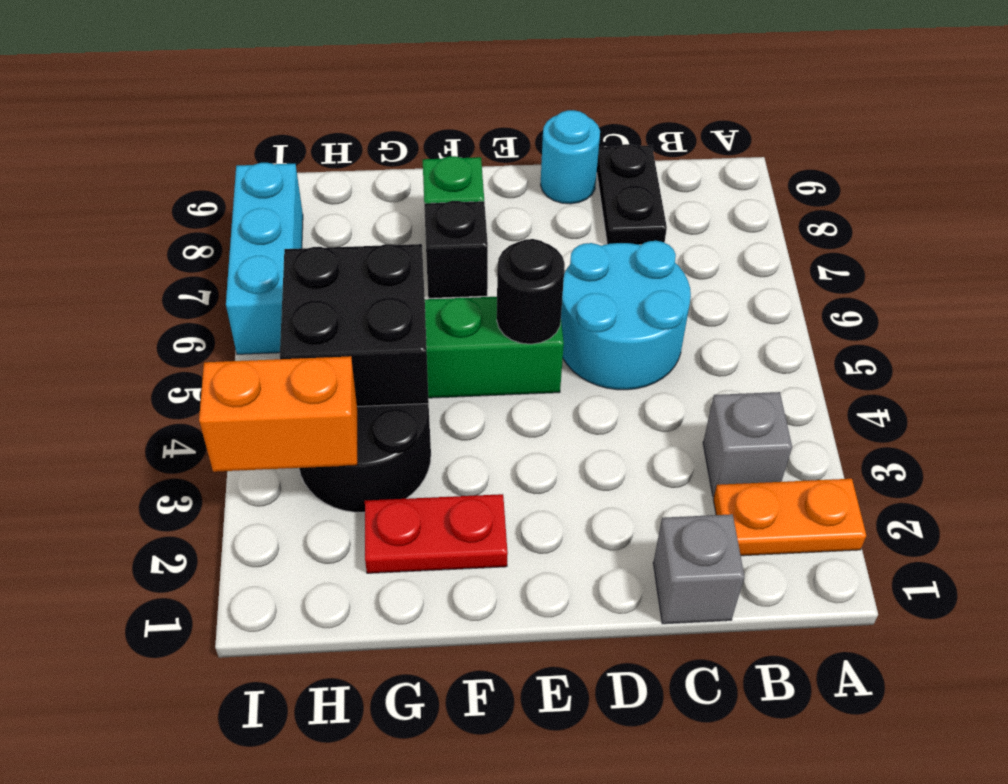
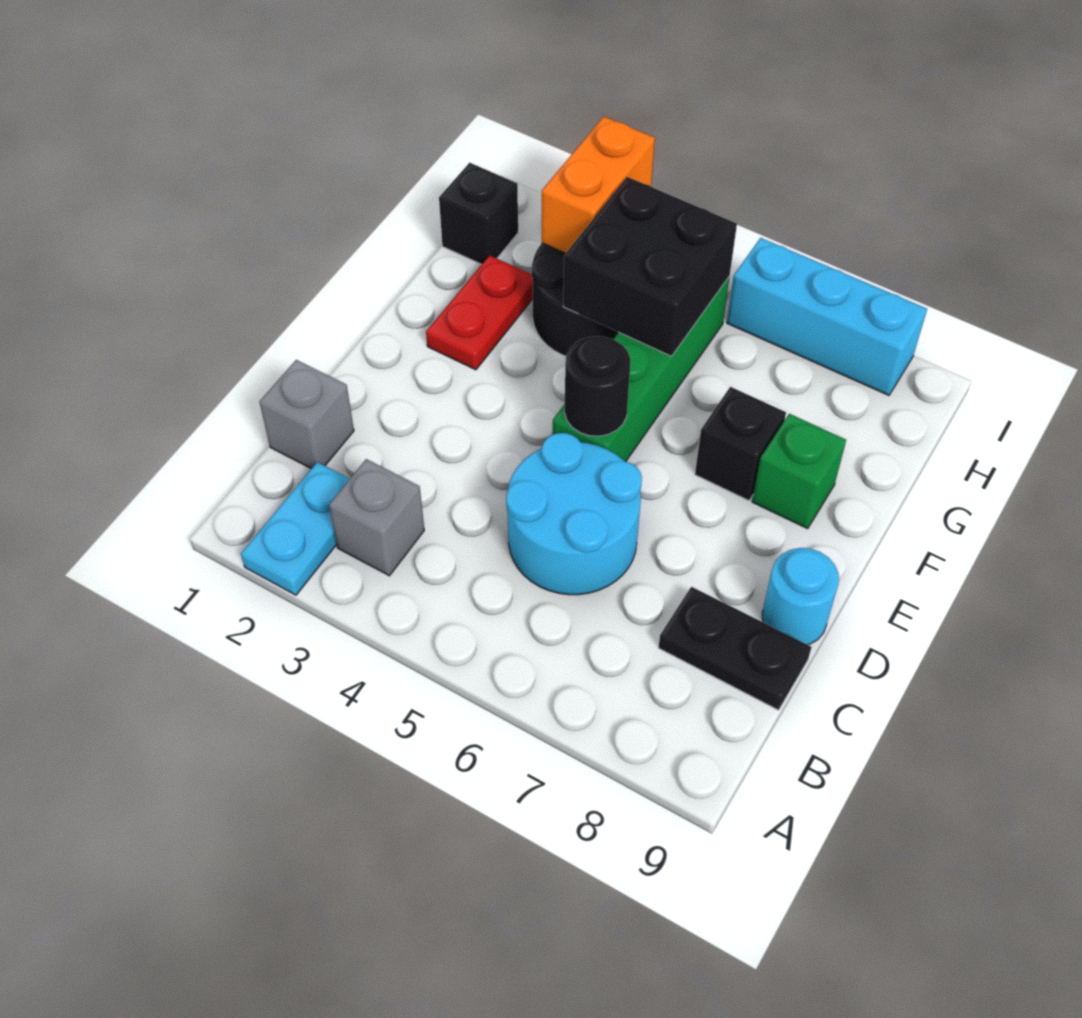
orange plate A2:B2 level 1 -> cyan plate A2:B2 level 1
none -> black brick H1 level 1

